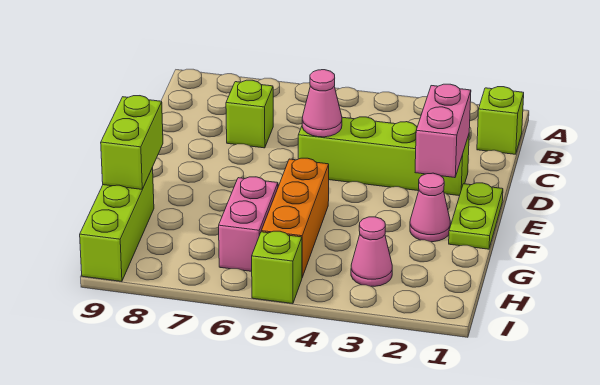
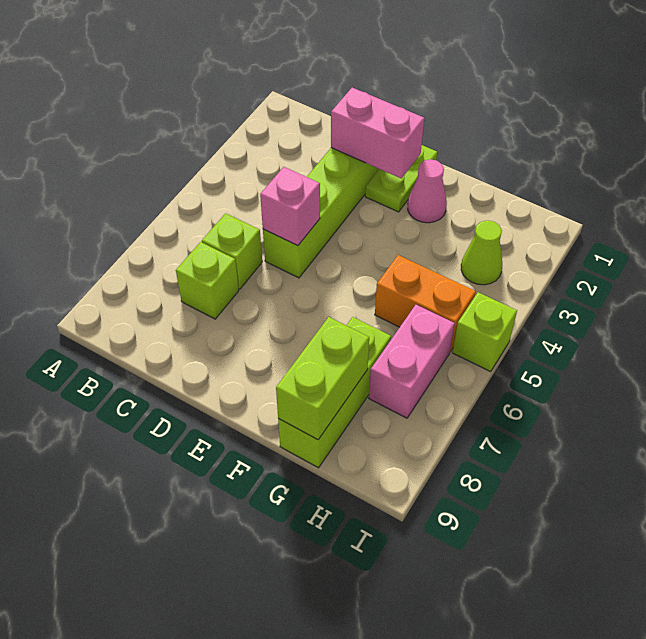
lime brick B1 level 1 -> lime brick C6 level 1
pink cone D5 level 2 -> pink brick D5 level 2
lime plate E1:F1 level 1 -> lime plate E1:E2 level 1
orange brick F5:H5 level 1 -> orange brick G5:H5 level 1
lime brick F9:G9 level 2 -> lime brick G8:G9 level 2
pink brick G6:H6 level 1 -> pink brick H6:H7 level 1
lime brick G9:I9 level 1 -> lime brick G7:G9 level 1
pink cone H3 level 1 -> lime cone H3 level 1

